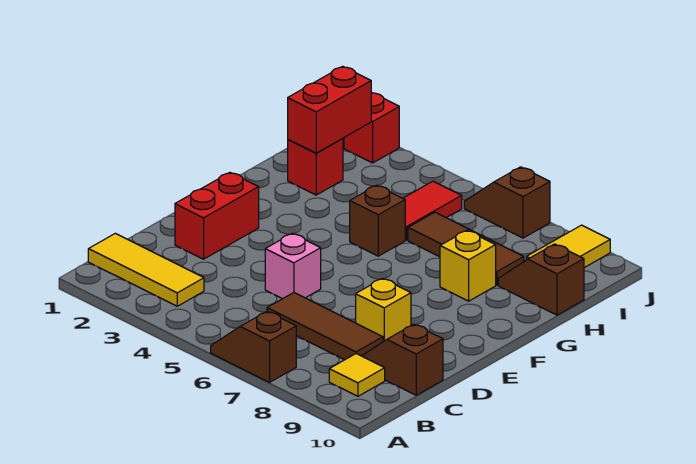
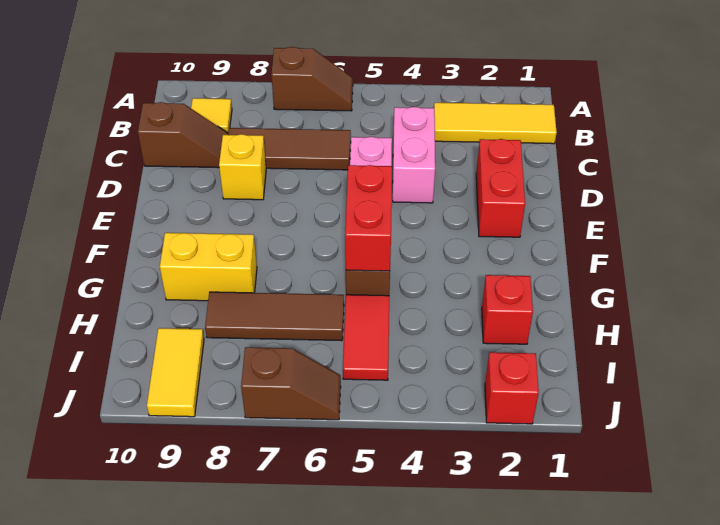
none -> pink brick C4:D4 level 1
yellow brick G8 level 1 -> yellow brick G8:G9 level 1
red brick H2:I2 level 2 -> red brick F5:G5 level 2
brown slope H9:H10 level 1 top 10 -> none

